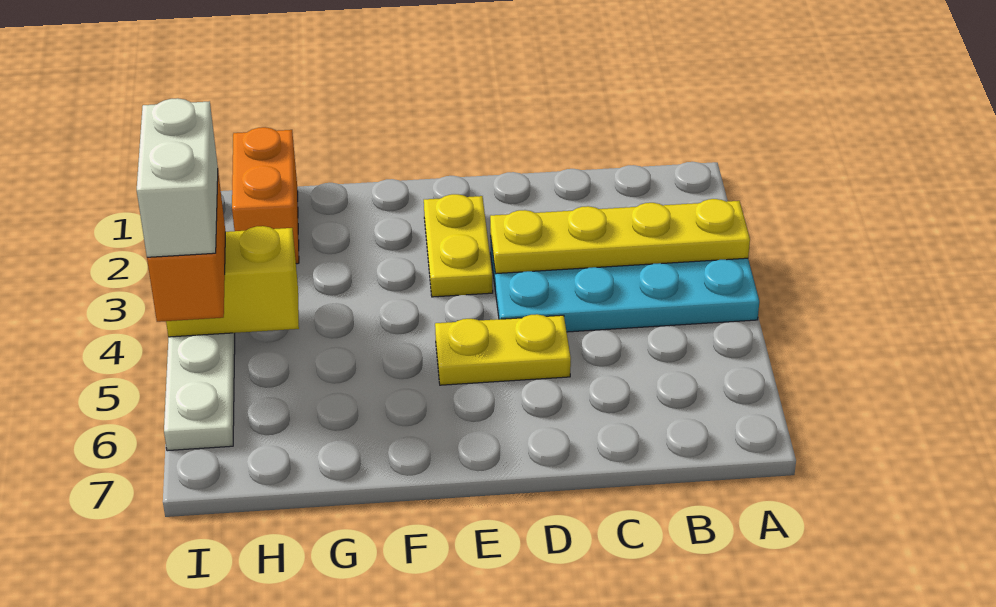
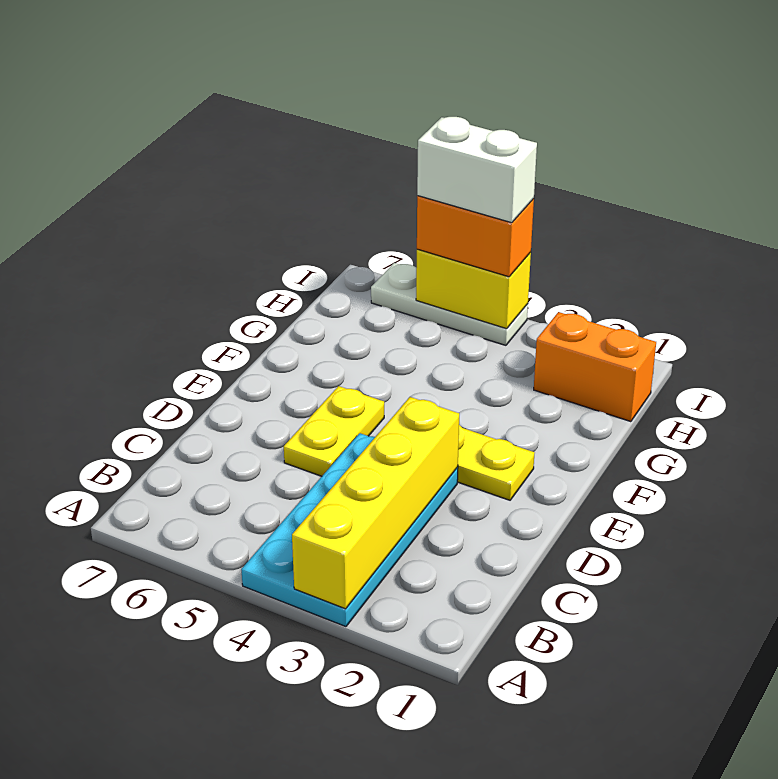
yellow plate A3:D3 level 2 -> yellow brick A3:D3 level 2
yellow brick H4:I4 level 2 -> yellow brick I4:I5 level 2

